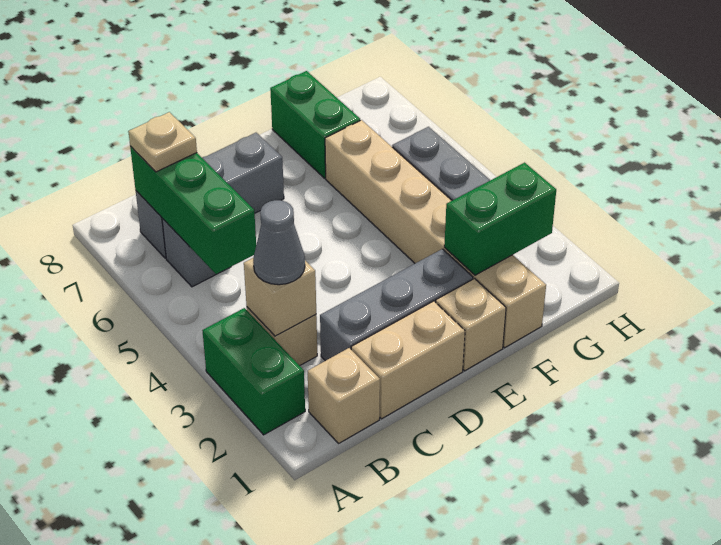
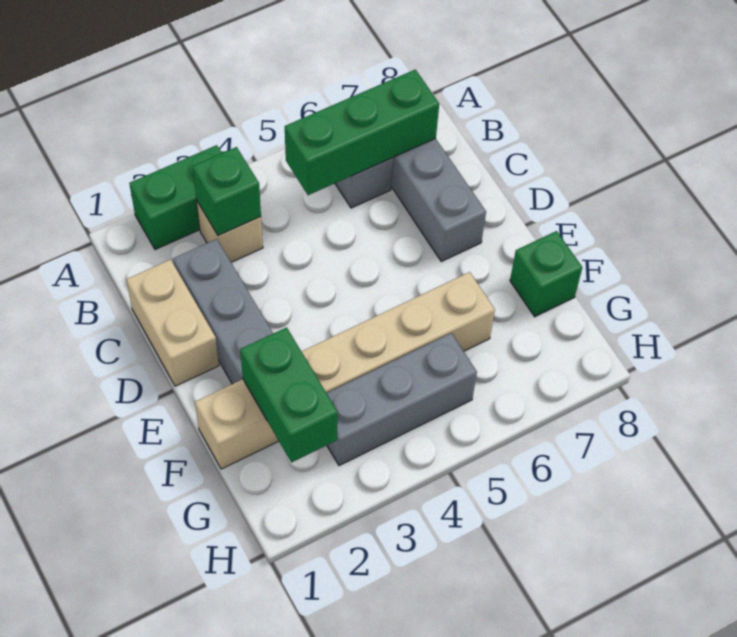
tan brick B1 level 1 -> none
tan brick B3 level 2 -> green brick B3 level 2
grey cone B3 level 3 -> none
tan plate B7 level 3 -> none
tan brick E1 level 1 -> none
green brick F7:F8 level 1 -> green brick F8 level 1

